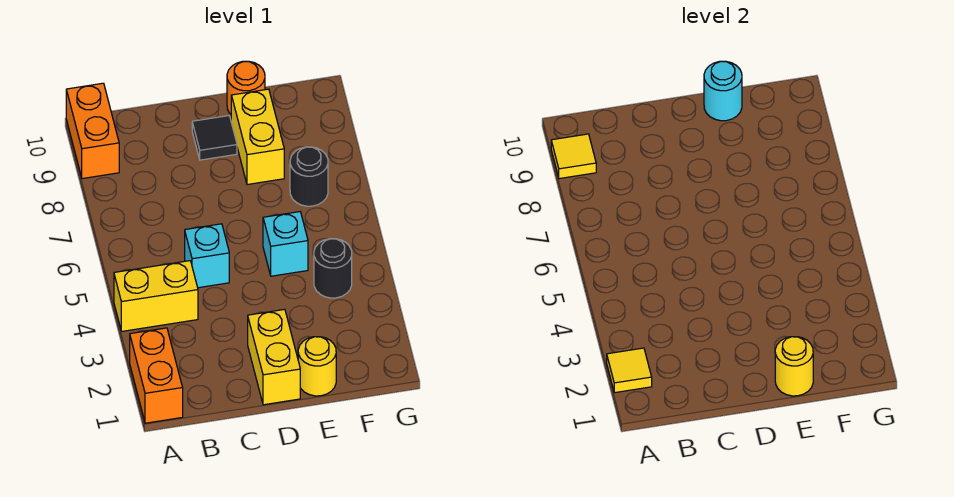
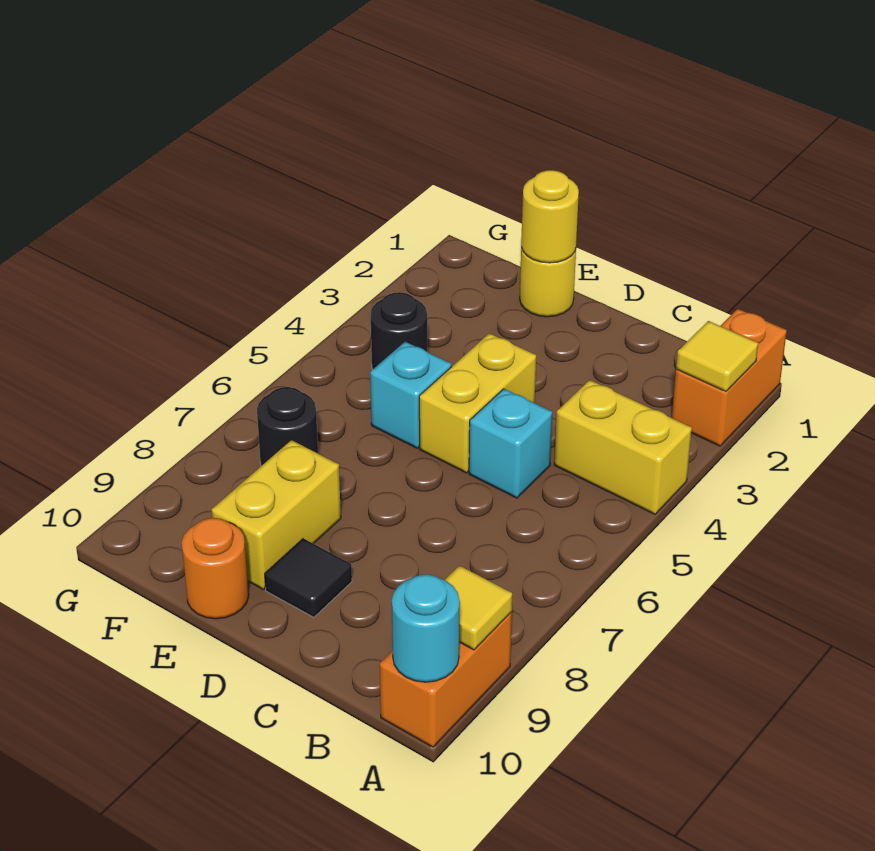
yellow brick D1:D2 level 1 -> yellow brick D4:D5 level 1
cyan round brick E10 level 2 -> cyan round brick A10 level 2

